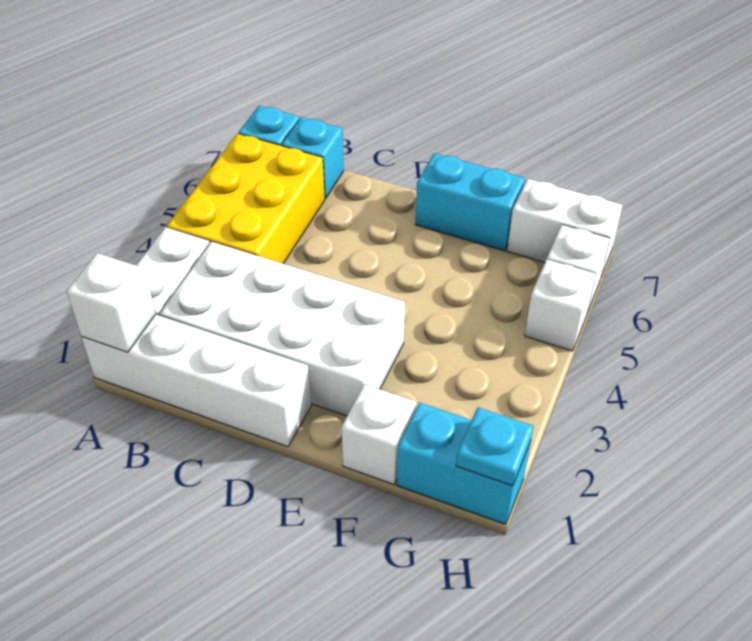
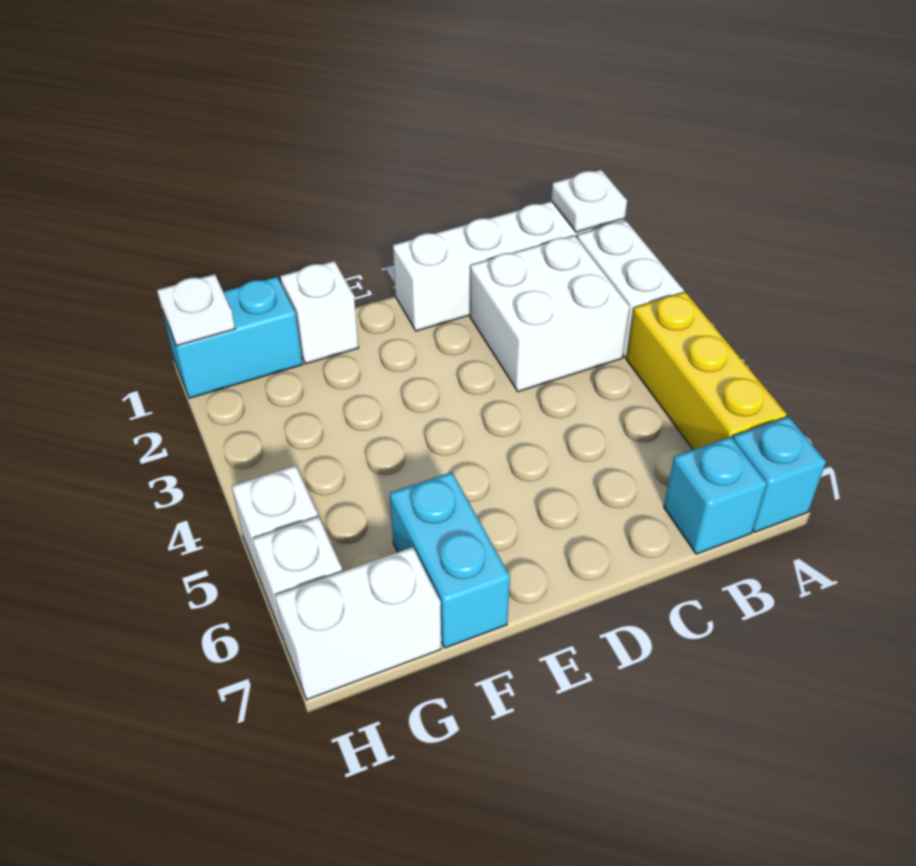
white brick A1 level 2 -> white plate A1 level 2
yellow brick A4:B6 level 1 -> yellow brick A4:A6 level 1
white brick B2:E3 level 1 -> white brick B2:C3 level 1
cyan brick E7:F7 level 1 -> cyan brick F6:F7 level 1
cyan plate H1 level 2 -> white plate H1 level 2

